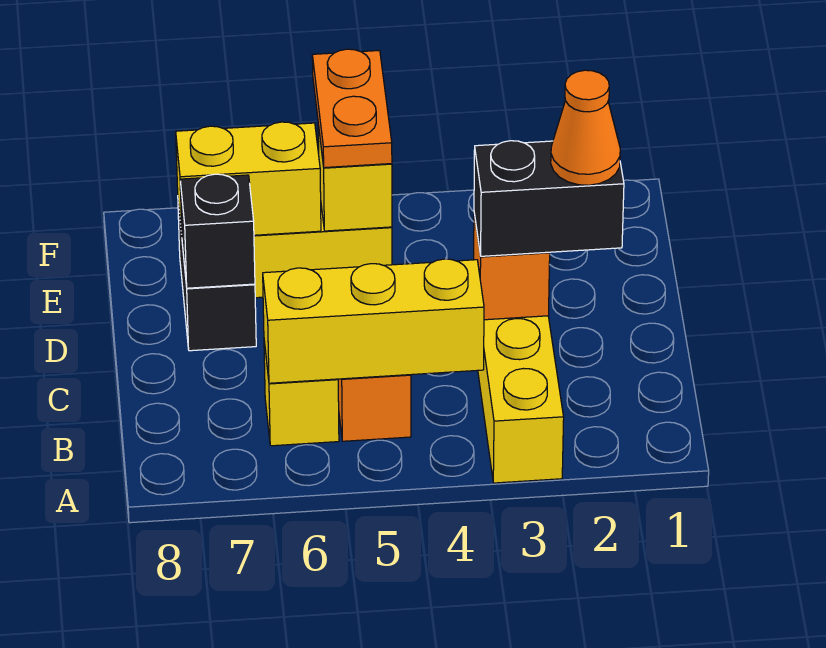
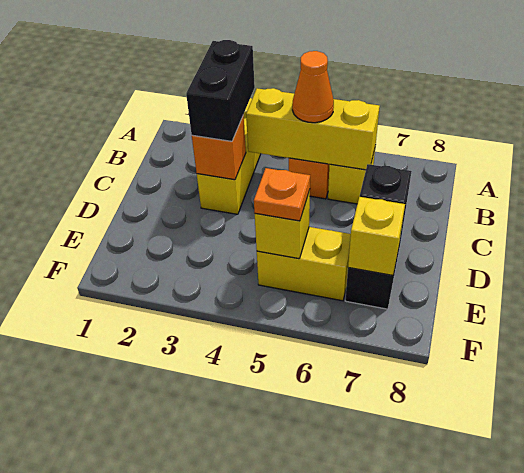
black brick C2:C3 level 3 -> black brick B3:C3 level 3
orange cone C2 level 4 -> orange cone B5 level 3
orange plate E5:F5 level 3 -> orange plate E5 level 3
yellow brick E6:E7 level 2 -> yellow brick E7 level 2

